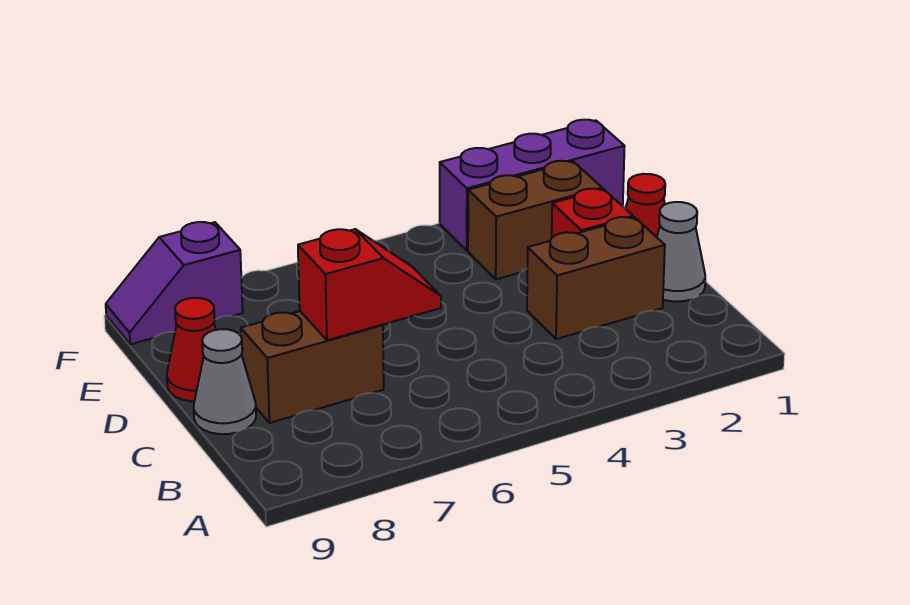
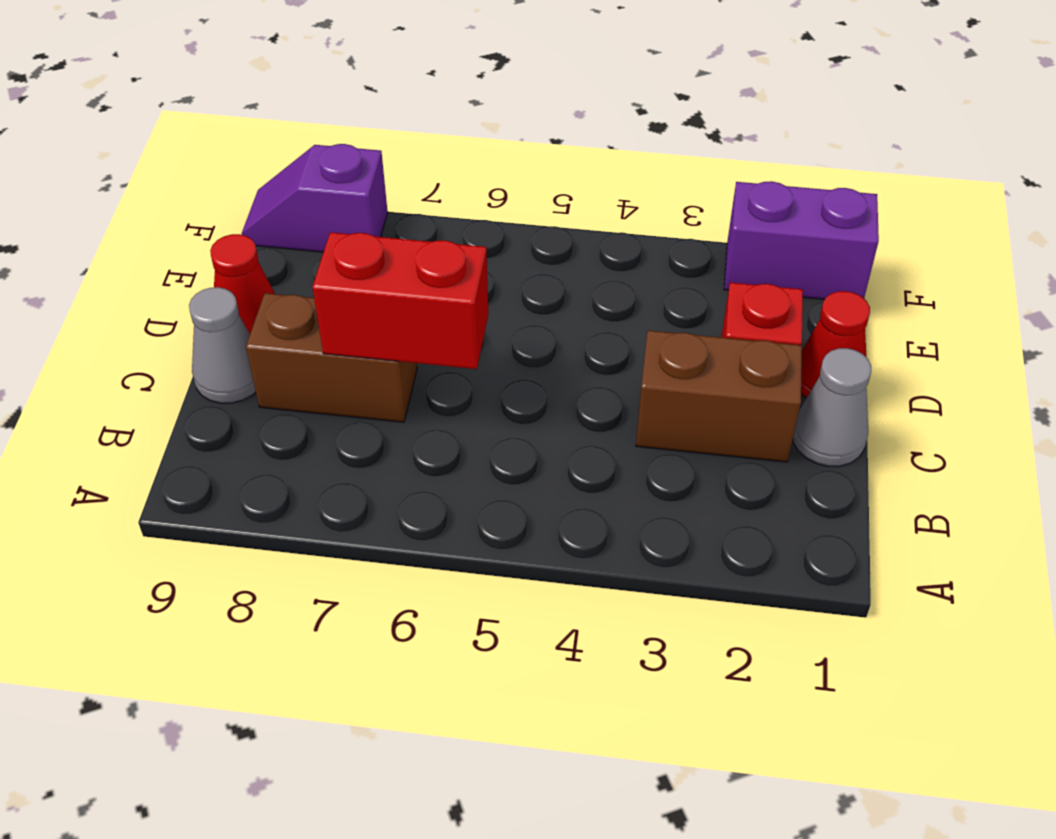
red slope C6:C7 level 2 top 7 -> red brick C6:C7 level 2
brown brick E2:E3 level 1 -> none
purple brick F1:F3 level 1 -> purple brick F1:F2 level 1

